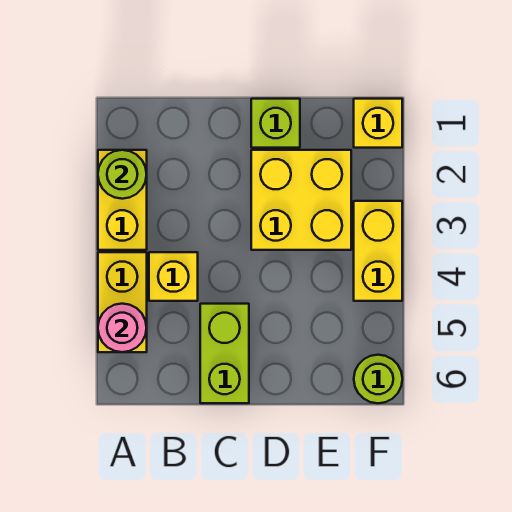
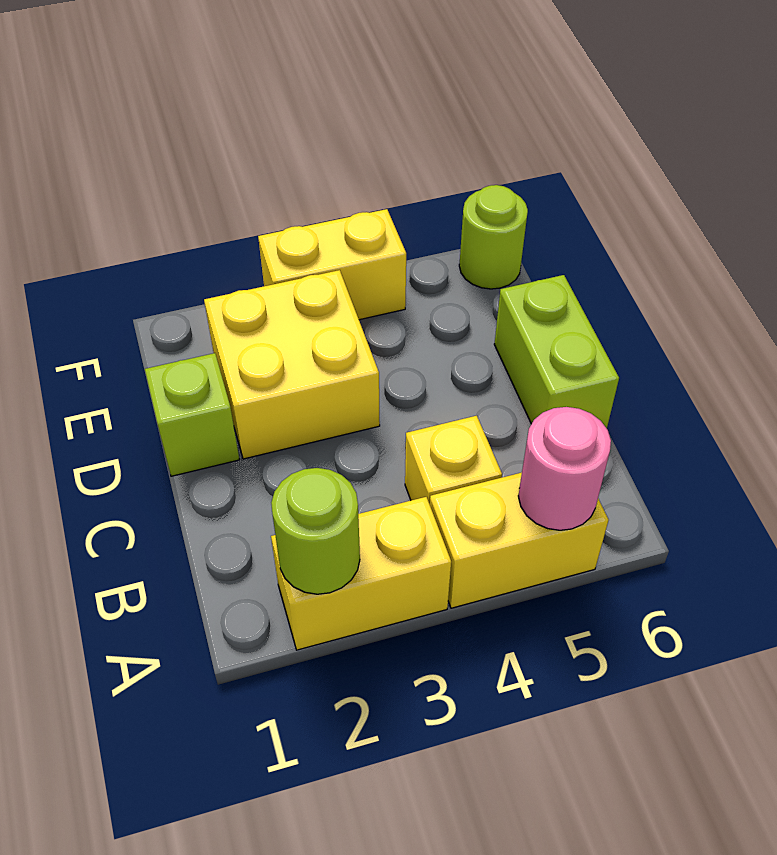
lime brick C5:C6 level 1 -> lime brick C6:D6 level 1
yellow brick F1 level 1 -> none

